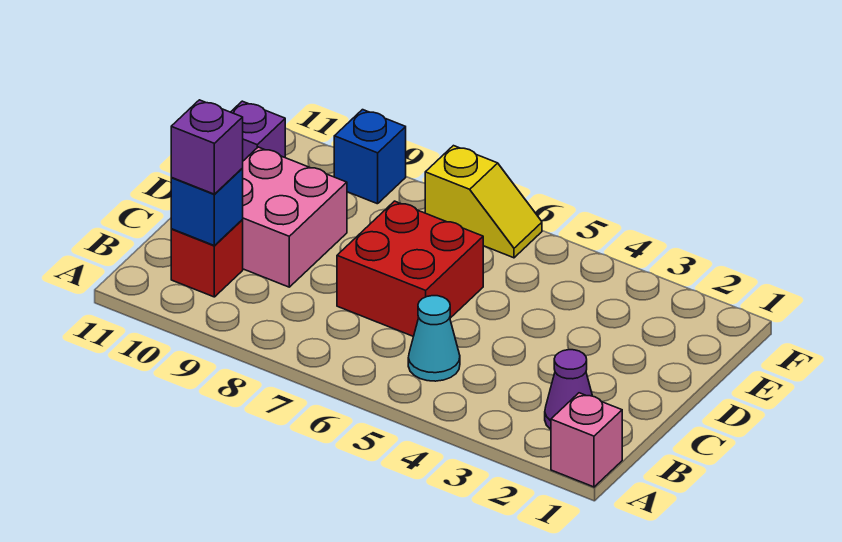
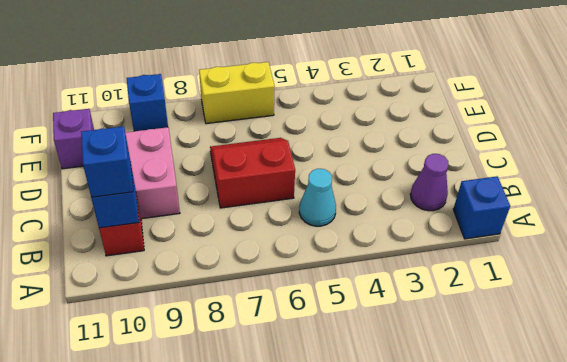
pink brick A1 level 1 -> blue brick A1 level 1
purple brick B10 level 3 -> blue brick B10 level 3
red brick C6:D7 level 1 -> red slope C6:D7 level 1 top C
yellow slope F6:F7 level 1 top 7 -> yellow brick F6:F7 level 1

